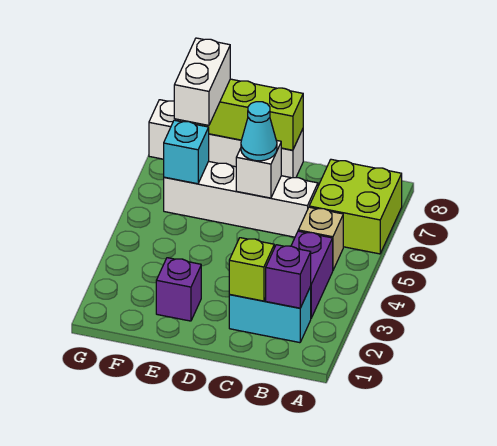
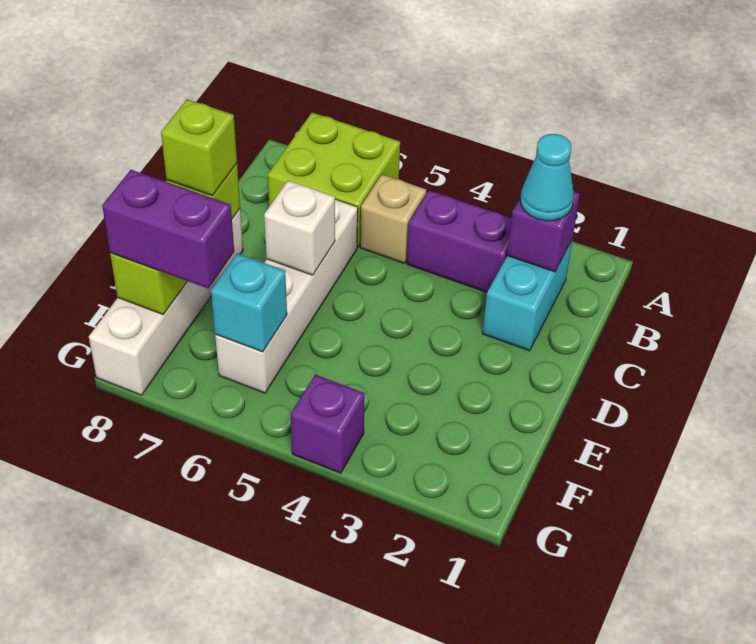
lime brick C2 level 2 -> lime brick D8 level 3
cyan cone D6 level 3 -> cyan cone B2 level 3
purple brick E2 level 1 -> purple brick G4 level 1
white brick F7:F8 level 3 -> purple brick F7:F8 level 3

